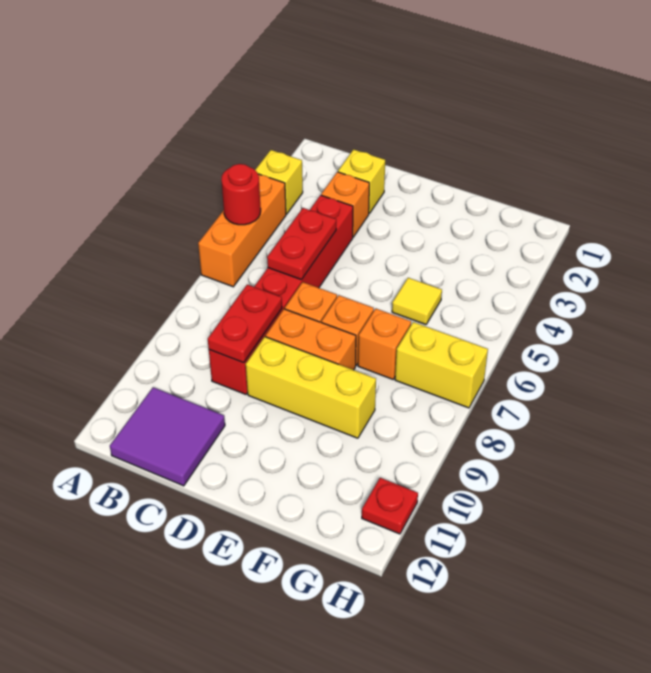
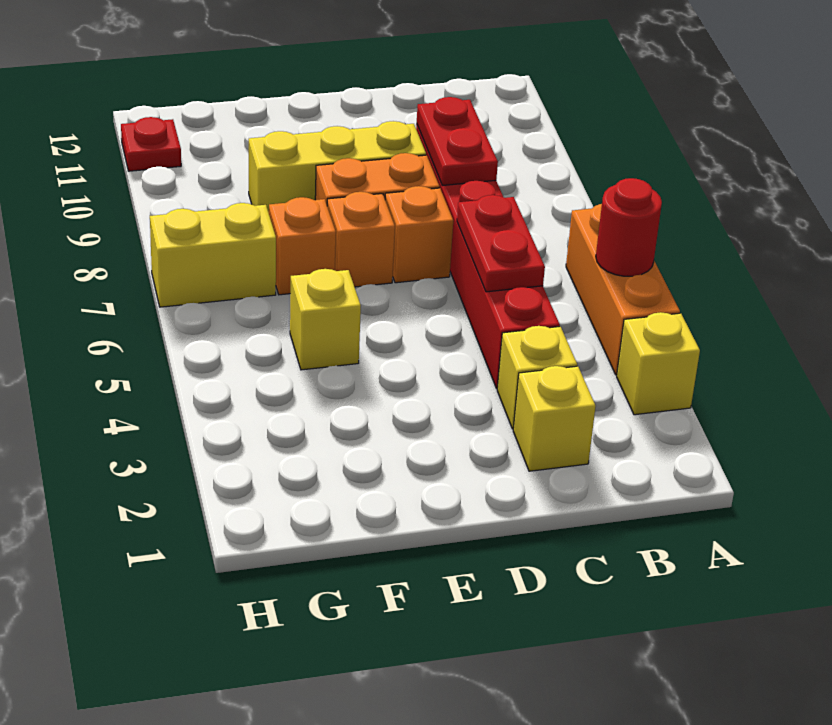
purple tile B11:C12 level 1 -> none
orange brick C3 level 1 -> yellow brick C3 level 1
yellow tile F5 level 1 -> yellow brick F5 level 1

